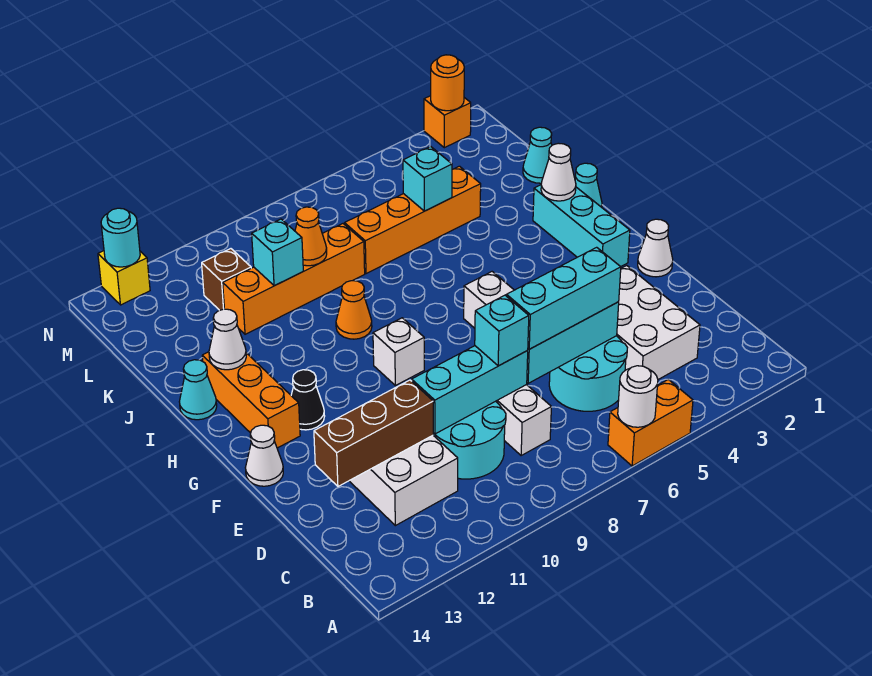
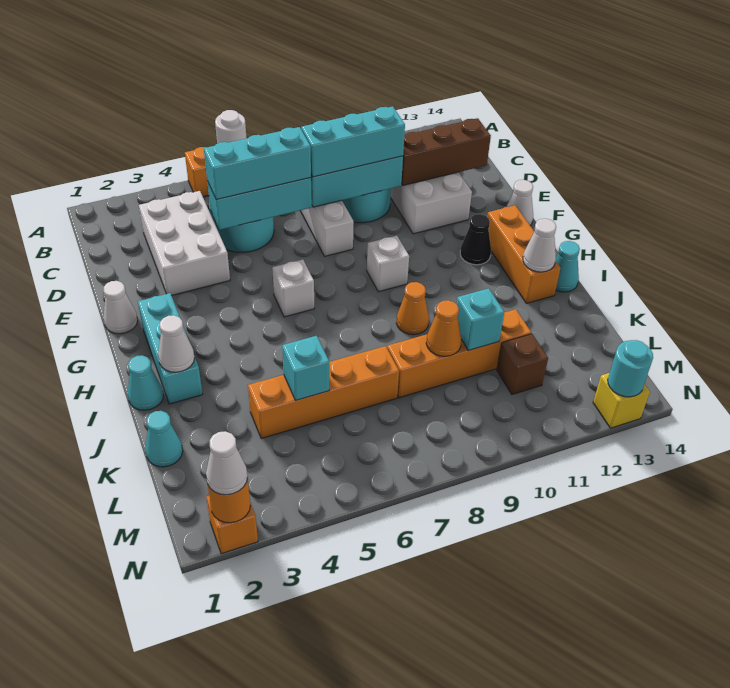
cyan brick D8 level 3 -> cyan brick D8:D10 level 3
none -> white cone N2 level 3

